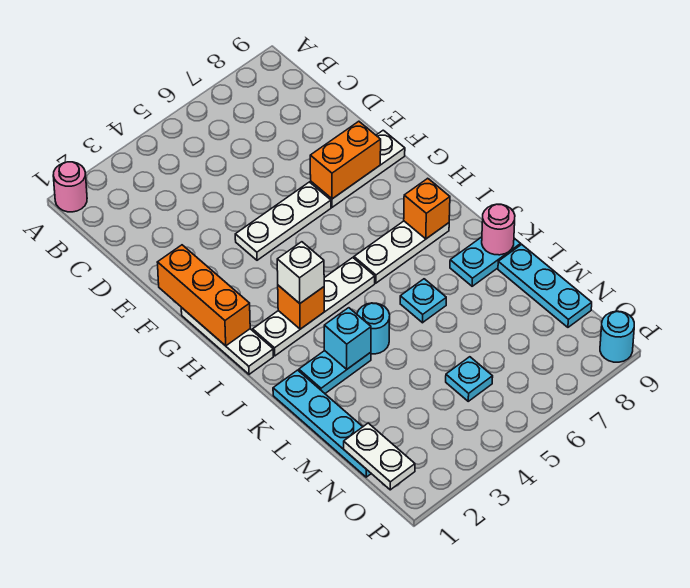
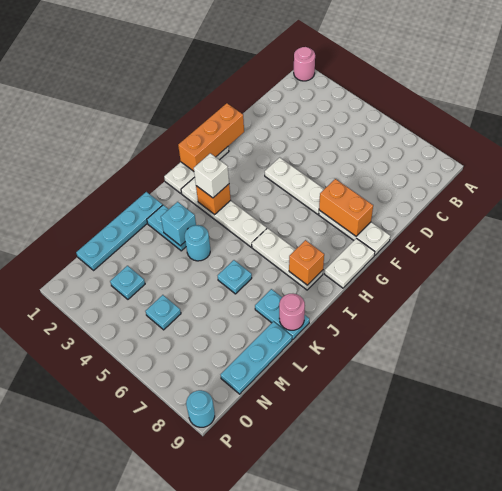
white plate N1:O1 level 2 -> white plate G9:H9 level 1
none -> cyan plate N3 level 1

